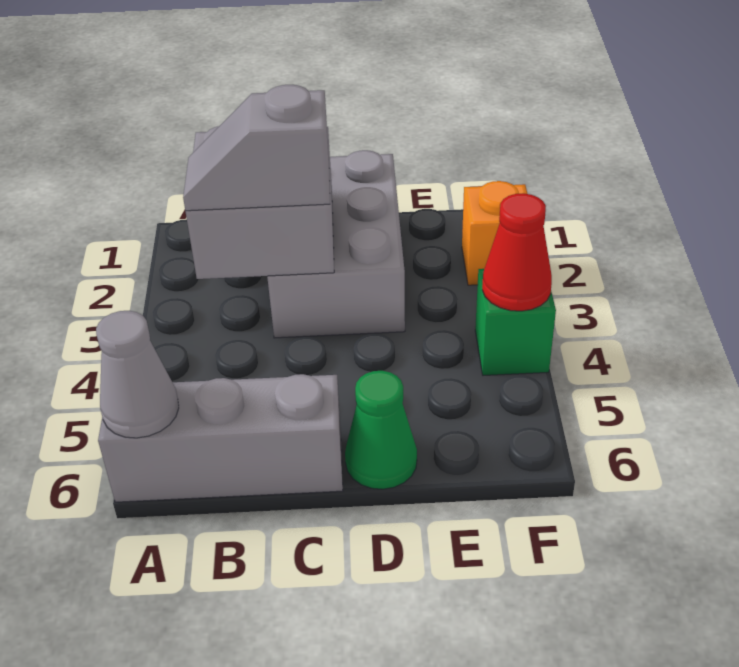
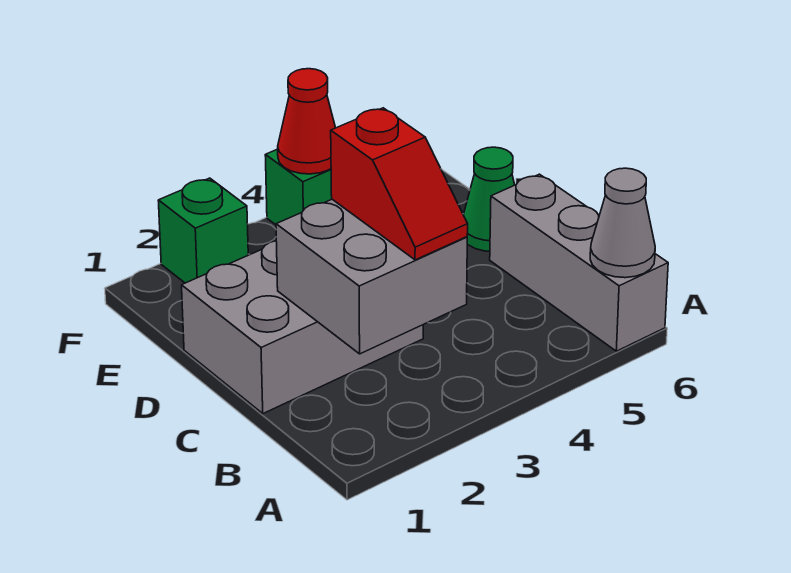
grey slope B3:C3 level 3 top C -> red slope B3:C3 level 3 top C
orange brick F2 level 1 -> green brick F2 level 1

